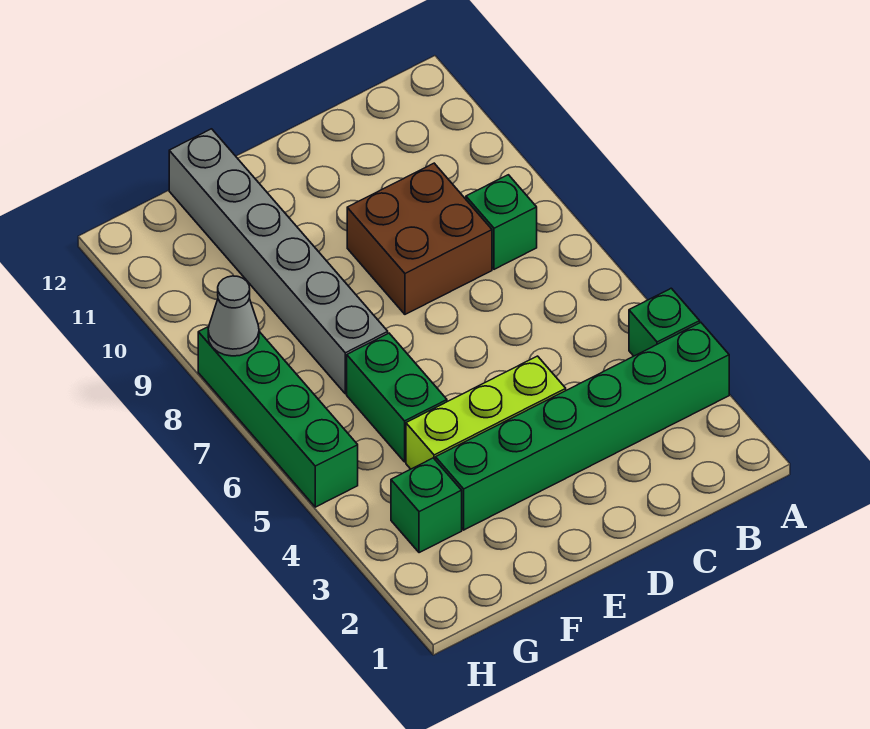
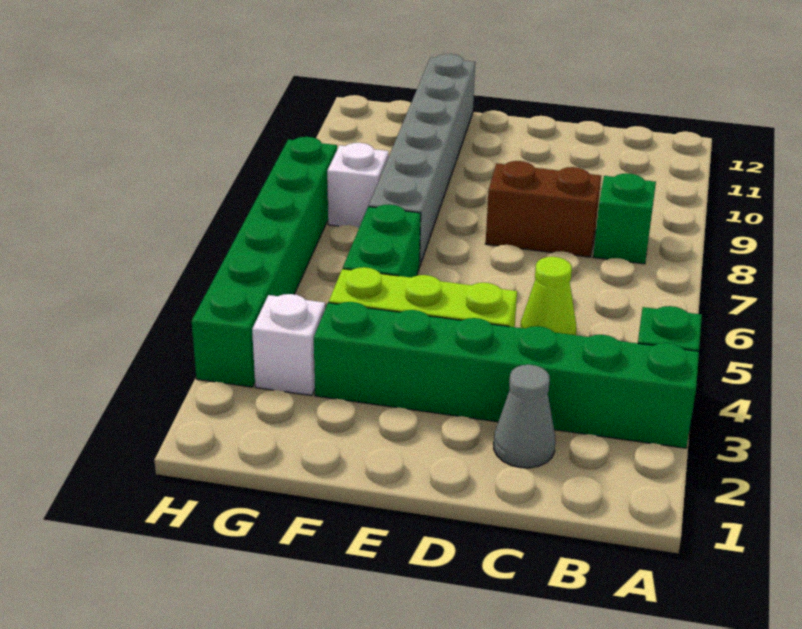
none -> lime cone C5 level 1
brown brick C8:D9 level 1 -> brown brick C8:D8 level 1
green brick G3 level 1 -> white brick G3 level 1
none -> white brick G8 level 1
green brick H5:H8 level 1 -> green brick H3:H8 level 1
grey cone H8 level 2 -> grey cone C2 level 1

